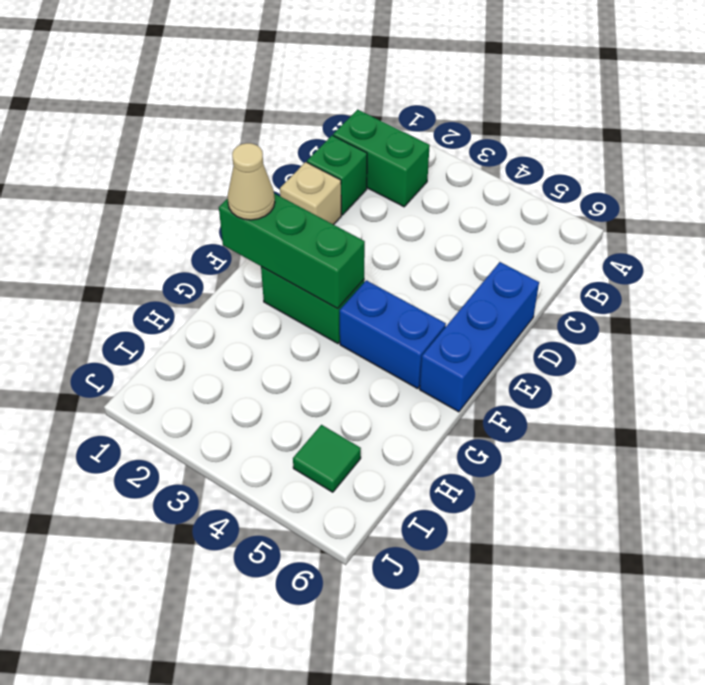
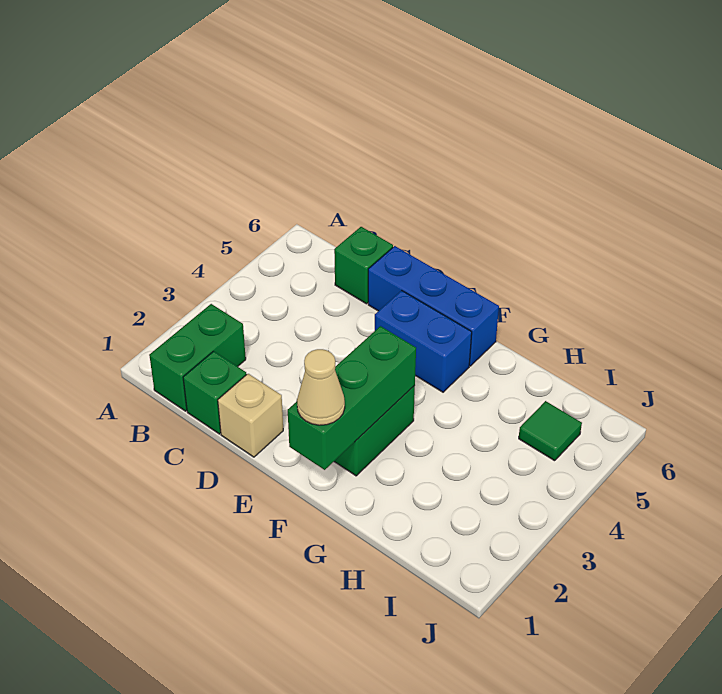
none -> green brick C6 level 1
blue brick F4:F5 level 1 -> blue brick E5:F5 level 1

